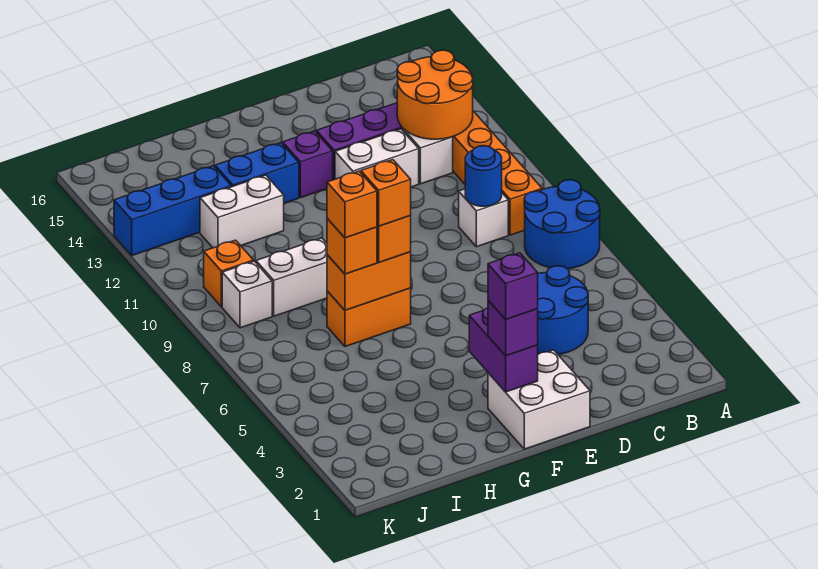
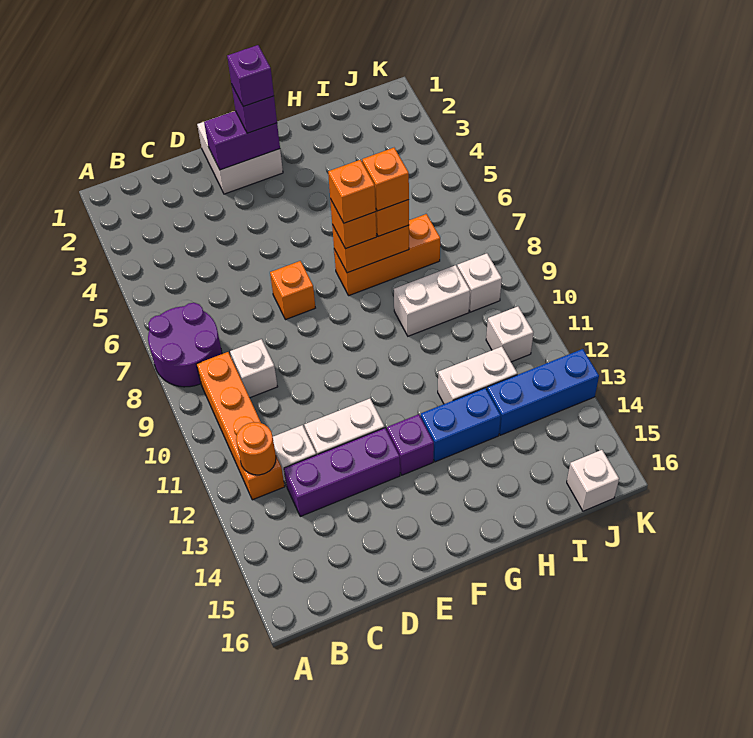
blue round brick A7:B8 level 1 -> purple round brick A7:B8 level 1
orange round brick B12:C13 level 2 -> orange round brick B12 level 2
blue round brick C4:D5 level 1 -> none
blue round brick C9 level 2 -> none
purple brick F2:F3 level 2 -> purple brick E2:F2 level 2
orange brick G7:H7 level 1 -> orange brick G7:I7 level 1
orange brick J10 level 1 -> orange brick E7 level 1
none -> white brick J11 level 1
none -> white brick J16 level 1

